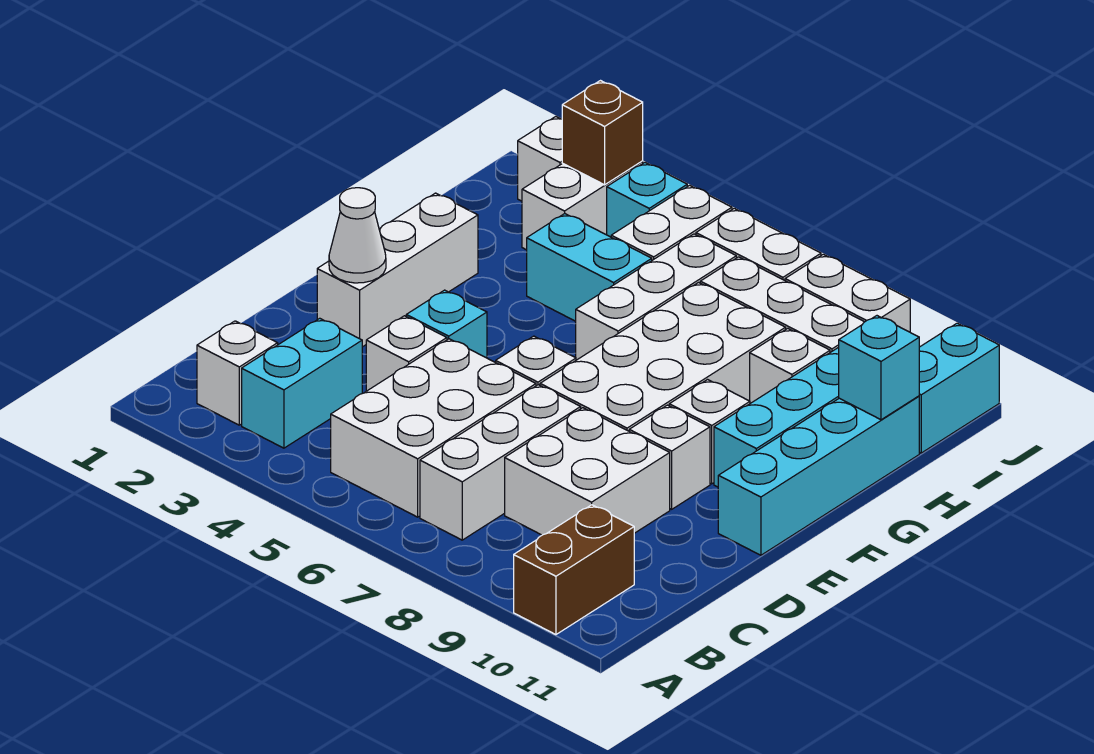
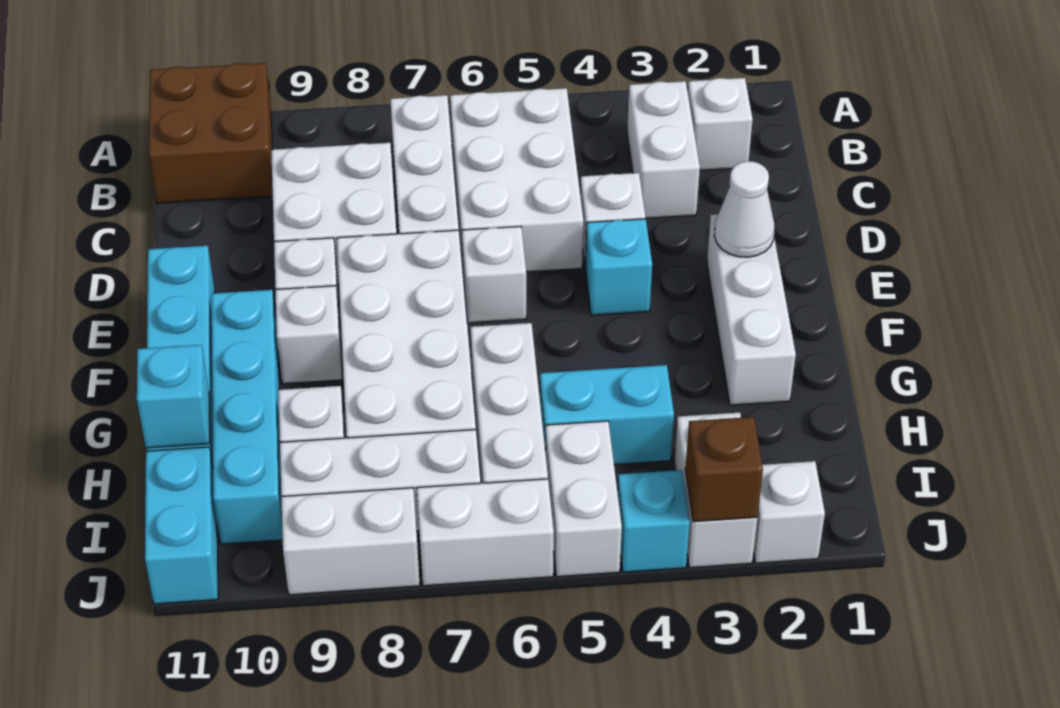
brown brick A10:B10 level 1 -> brown brick A10:B11 level 1
cyan brick B3:C3 level 1 -> white brick B3:C3 level 1

